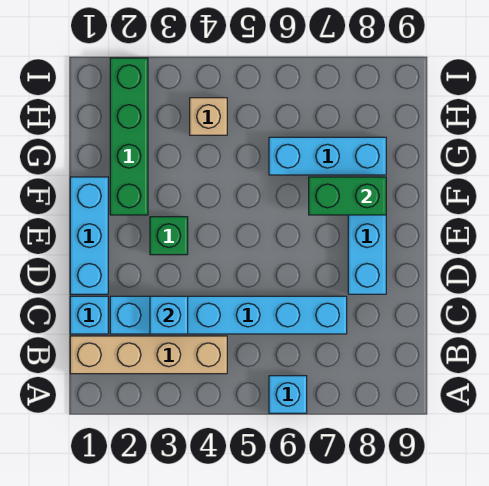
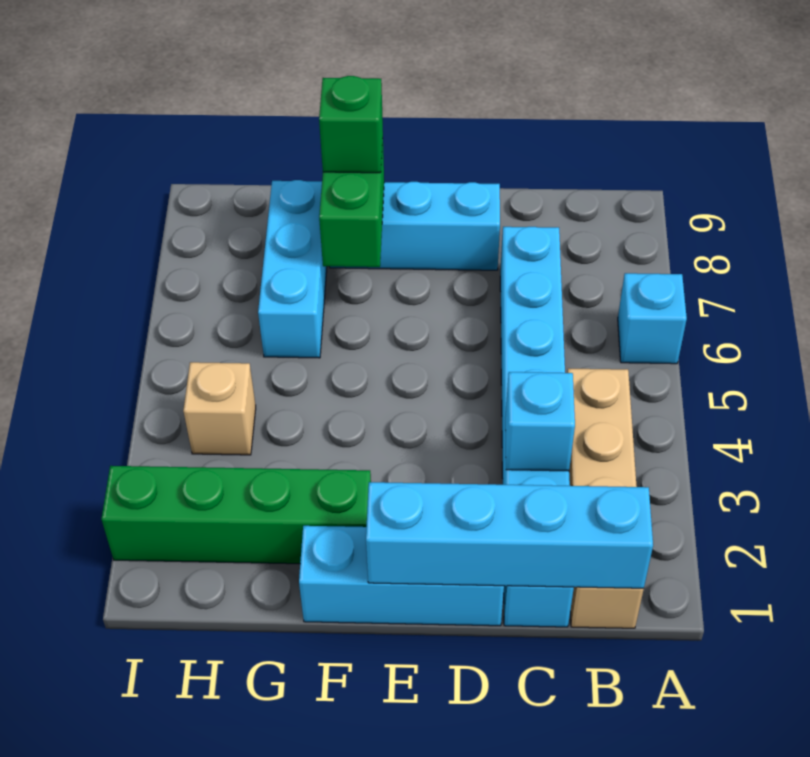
none -> cyan brick B1:E1 level 2
green brick E3 level 1 -> green brick F8 level 3

